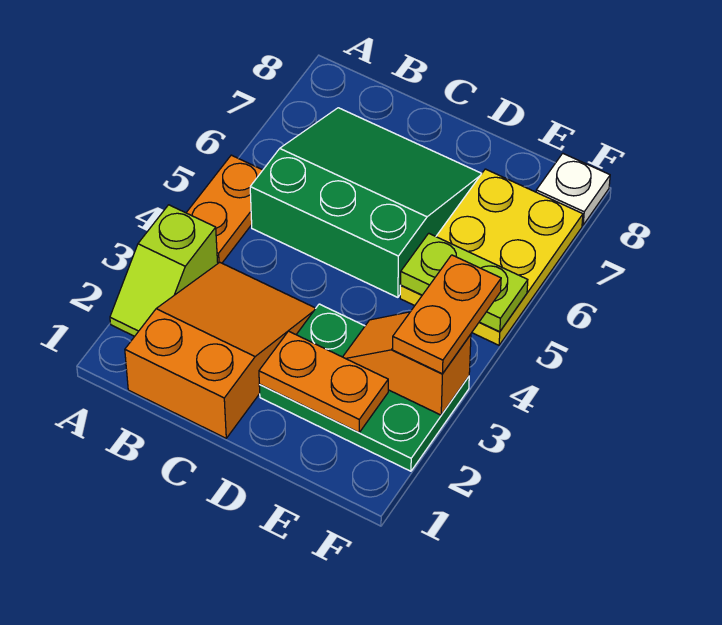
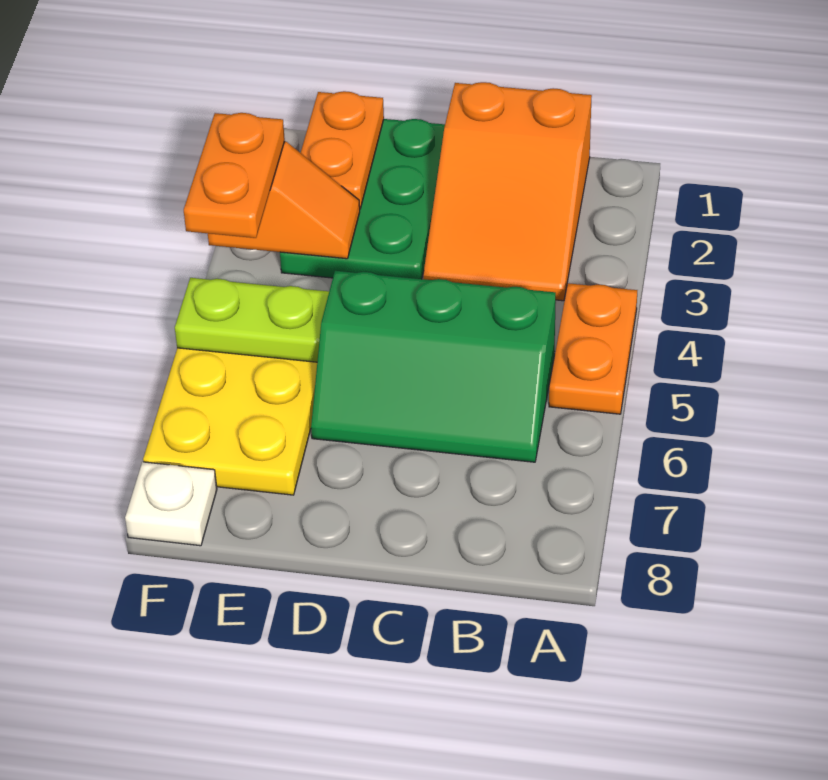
lime slope A2:A3 level 1 top 3 -> none
green slope B5:D7 level 1 top 5 -> green slope B5:D6 level 1 top 5
green plate D2:F3 level 1 -> green plate D1:E3 level 1
orange plate D2:E2 level 2 -> orange plate E1:E2 level 2

